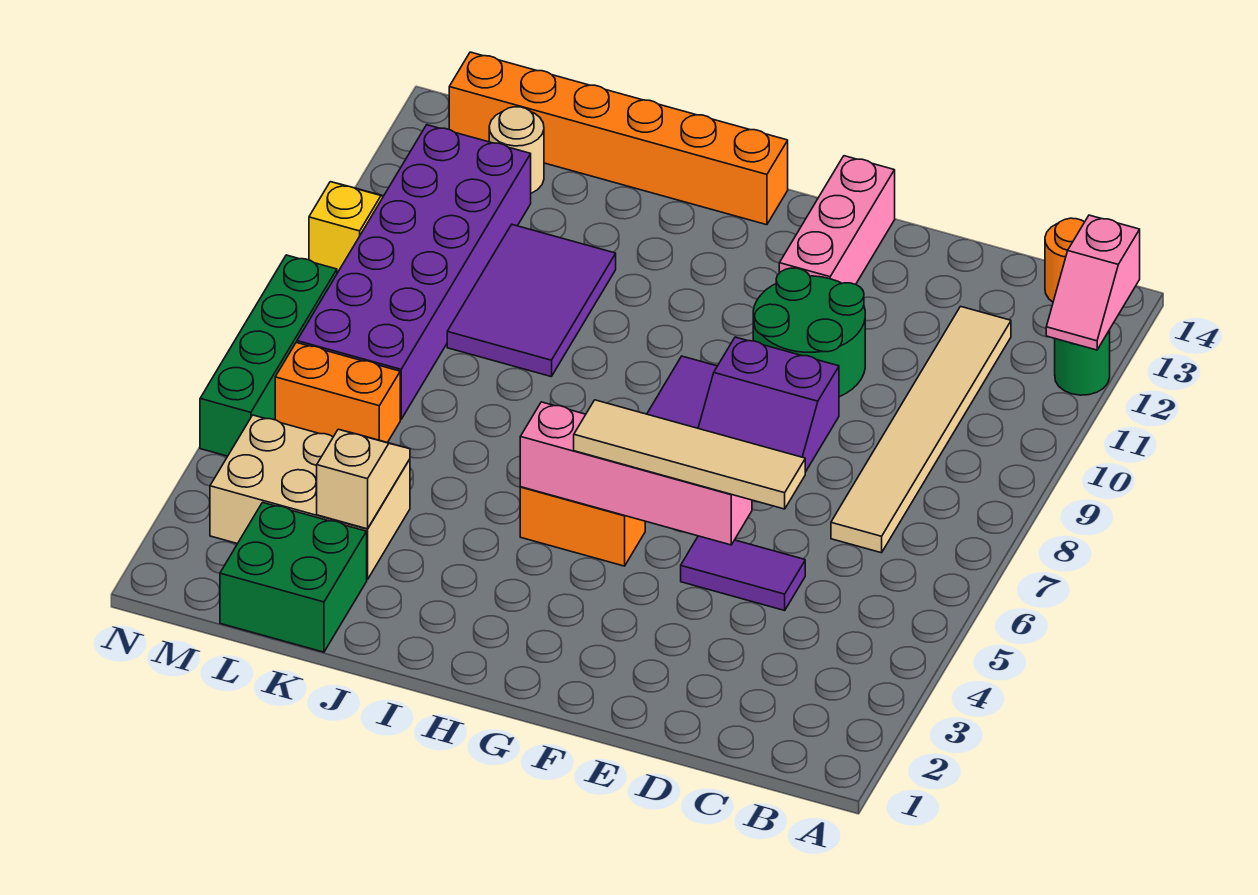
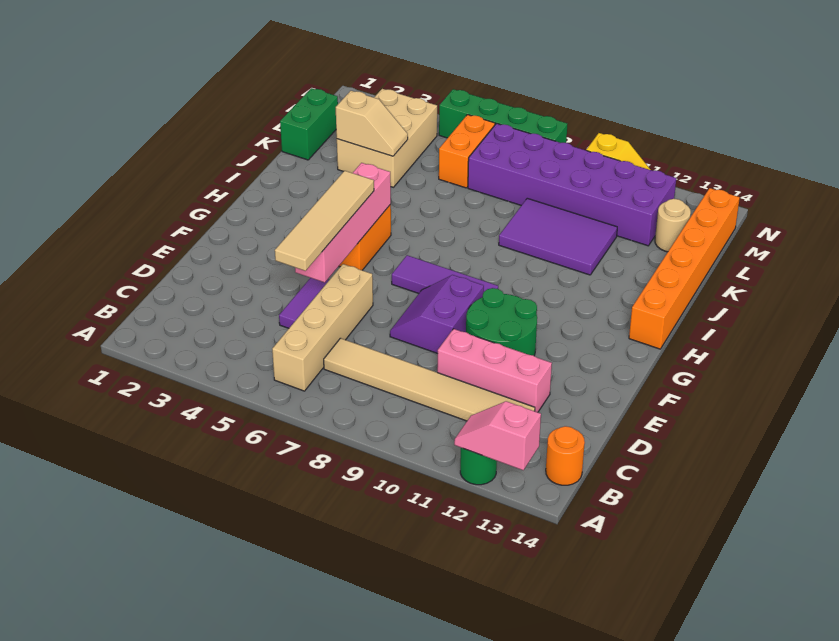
none -> tan brick B6:E6 level 1
pink brick F12:F14 level 1 -> pink brick D10:D12 level 1
green brick K1:L2 level 1 -> green brick K1:L1 level 1

